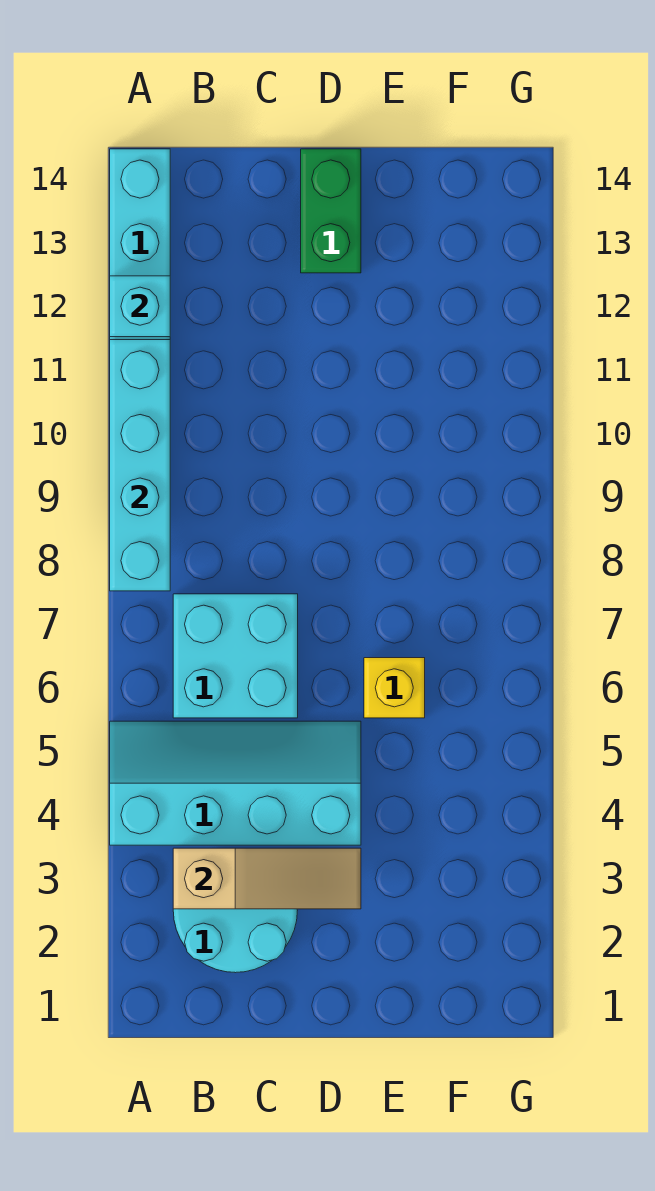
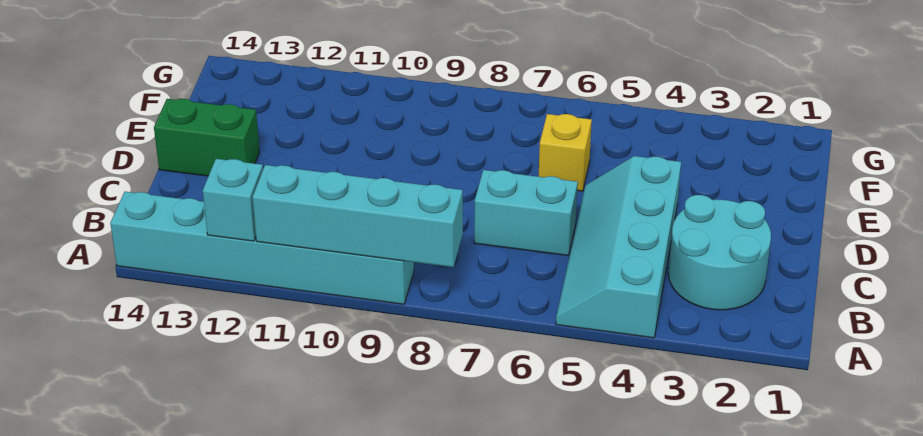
tan slope B3:D3 level 2 top B -> none
cyan brick B6:C7 level 1 -> cyan brick C6:C7 level 1

